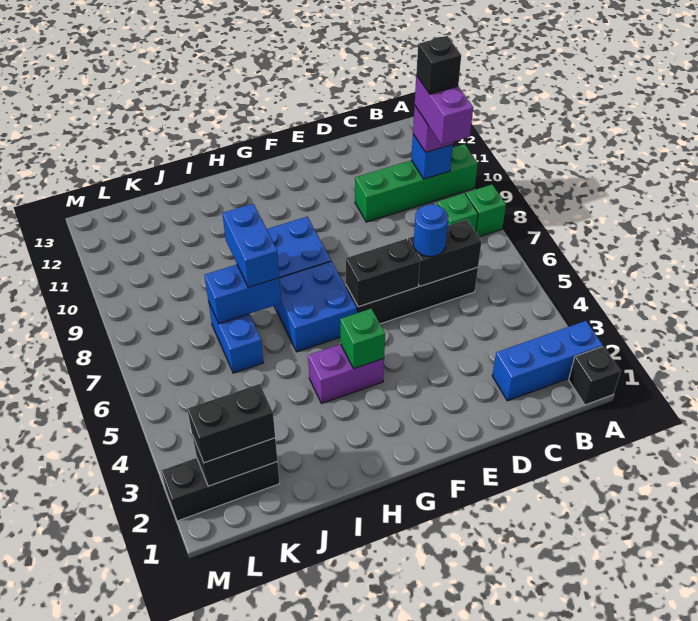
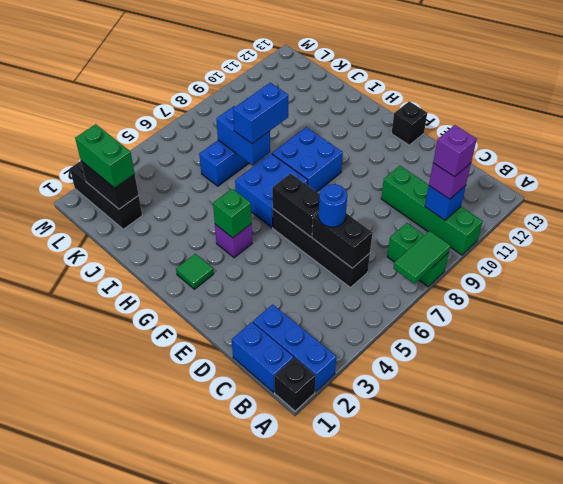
none -> green tile A7:A8 level 2
none -> blue brick B1:C1 level 1
purple brick B9:B10 level 4 -> purple brick B10 level 4
black brick B10 level 5 -> black brick F13 level 1
none -> green tile G2 level 1
purple brick G4:H4 level 1 -> purple brick G4 level 1
black brick K2:L2 level 3 -> green brick K2:L2 level 3

